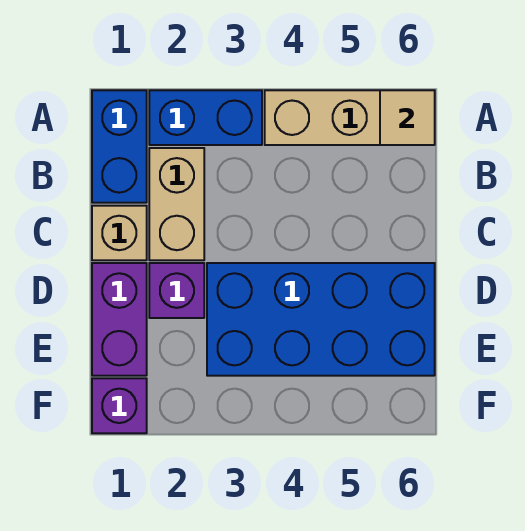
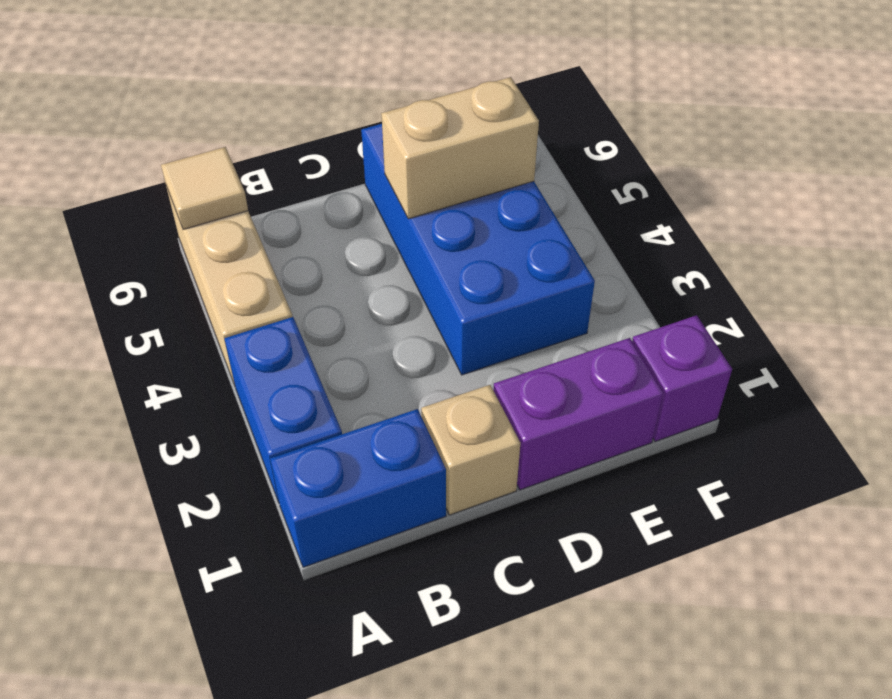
tan brick B2:C2 level 1 -> tan brick D5:E5 level 2
purple brick D2 level 1 -> none

